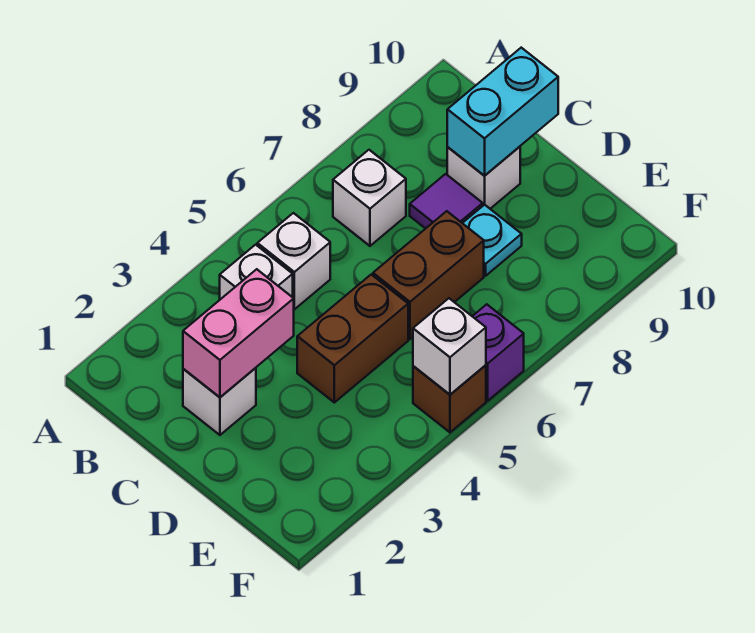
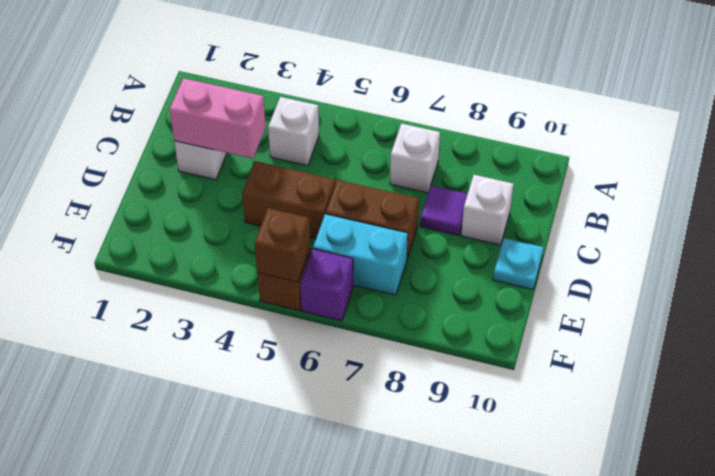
white brick B5 level 1 -> none
cyan brick C9:C10 level 2 -> cyan brick E6:E7 level 1
cyan plate D8 level 1 -> cyan plate D10 level 1
white brick F5 level 2 -> brown brick F5 level 2

